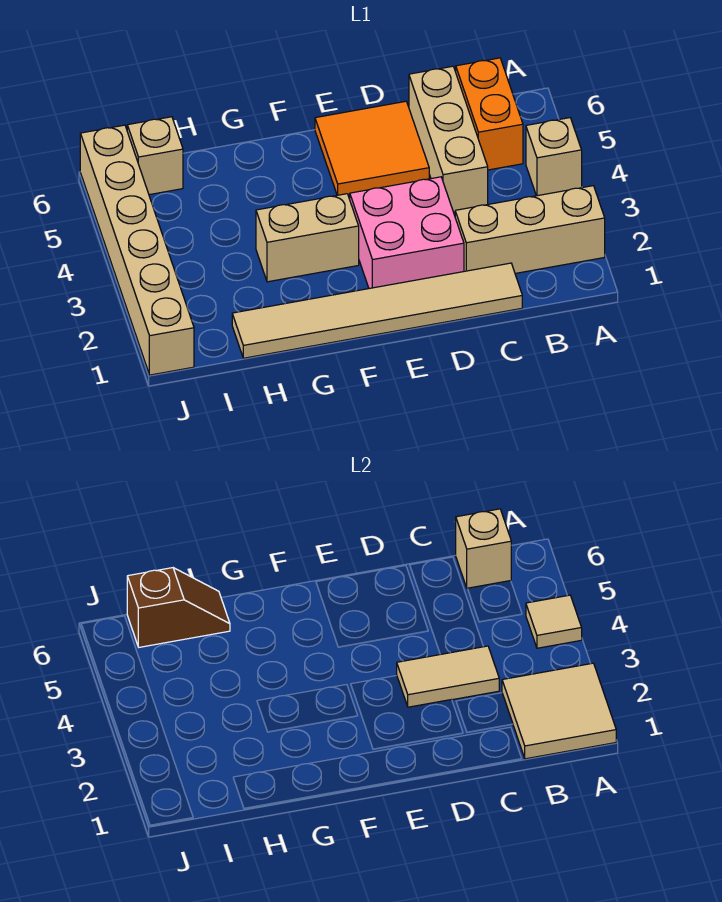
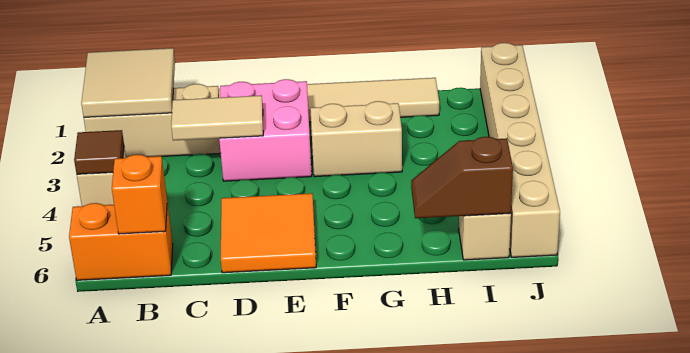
tan tile A4 level 2 -> brown tile A4 level 2
orange brick B5:B6 level 1 -> orange brick A6:B6 level 1
tan brick B6 level 2 -> orange brick B6 level 2
tan brick C4:C6 level 1 -> none

